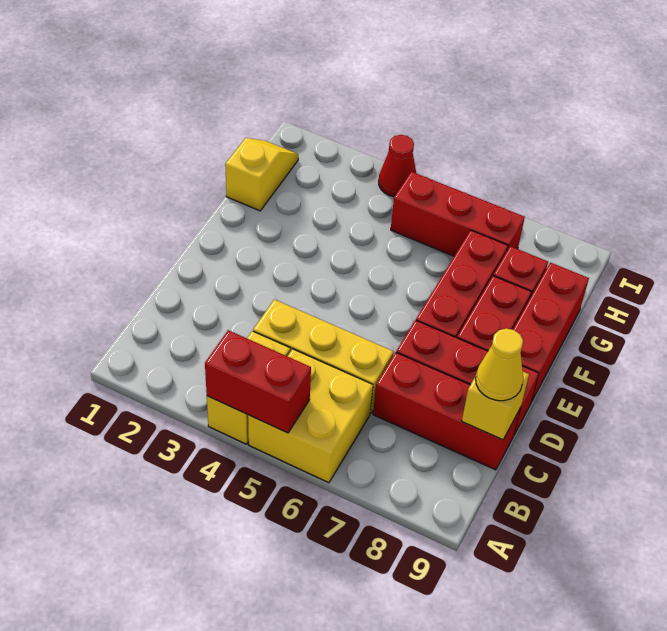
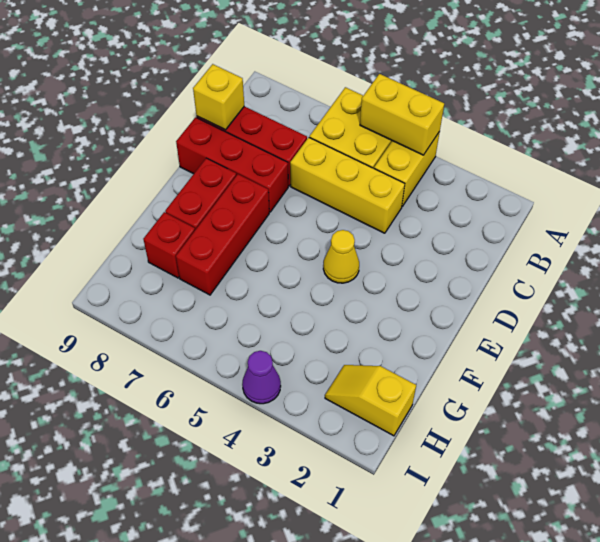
red brick A4:A5 level 2 -> yellow brick A4:A5 level 2
yellow cone C9 level 3 -> yellow cone E4 level 1
red brick E9:G9 level 1 -> none
yellow slope G1:H1 level 1 top G -> yellow slope H1:H2 level 1 top 1
red brick H5:H7 level 1 -> none
red cone I4 level 1 -> purple cone I4 level 1

